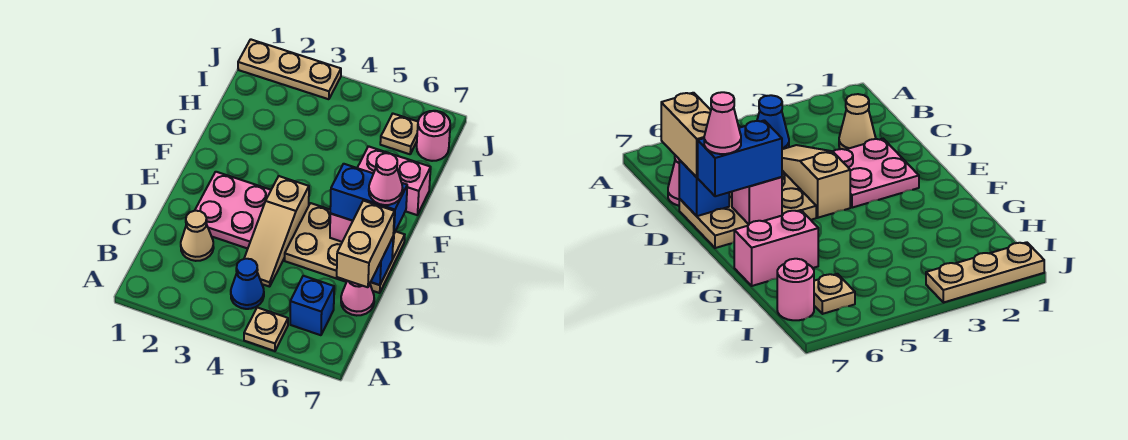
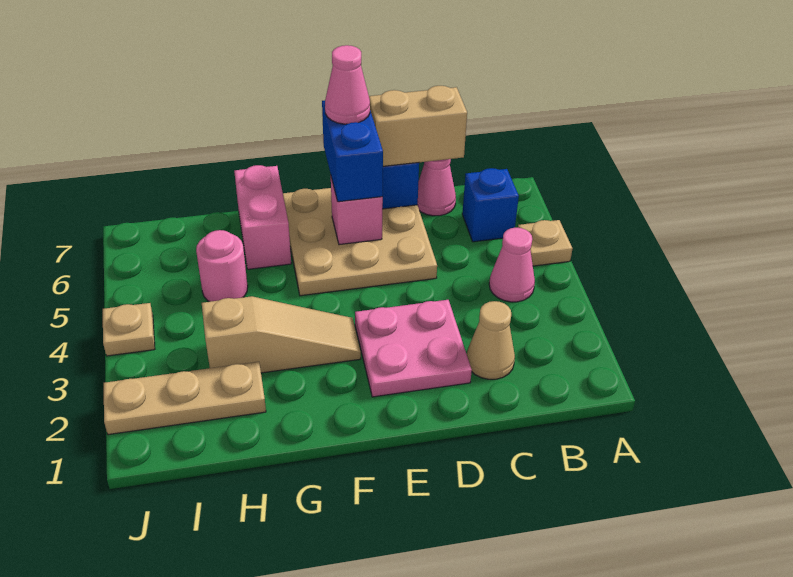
blue cone B4 level 1 -> pink cone B4 level 1
tan slope C4:E4 level 1 top E -> tan slope F3:H3 level 1 top H
tan plate D5:E7 level 1 -> tan plate D5:F7 level 1
tan plate I6 level 1 -> tan plate J4 level 1
pink round brick I7 level 1 -> pink round brick H5 level 1
tan plate J1:J3 level 1 -> tan plate H2:J2 level 1

